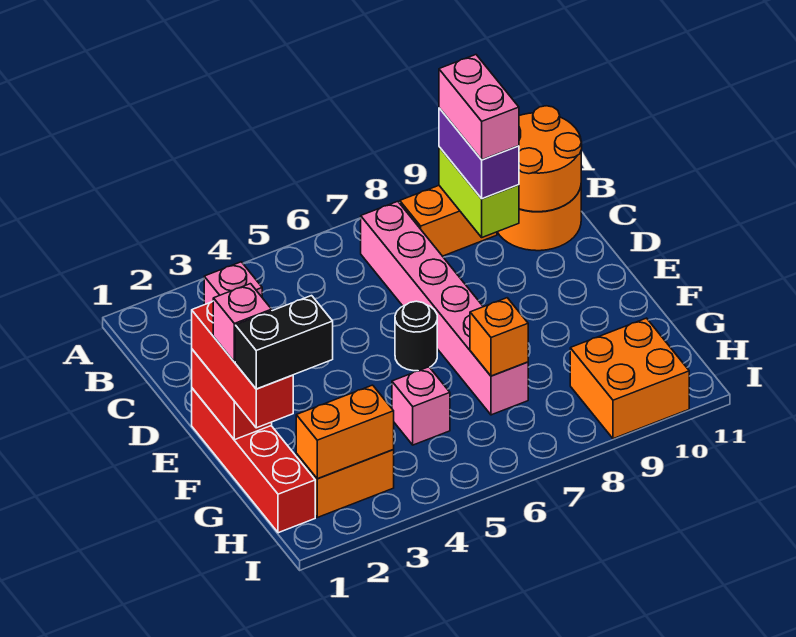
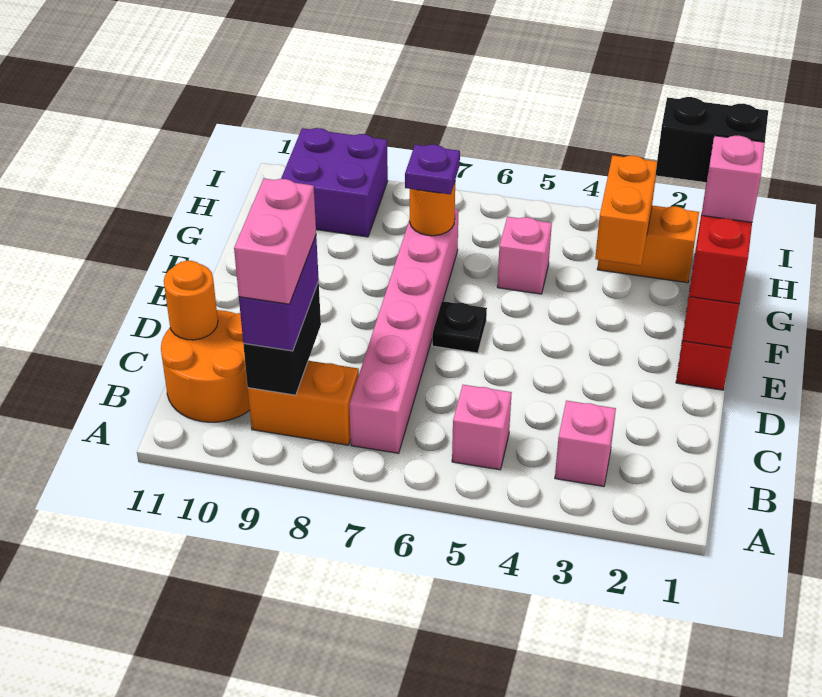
none -> pink brick B5 level 1
lime brick B9:C9 level 2 -> black brick B9:C9 level 2
orange round brick B10:C11 level 2 -> orange round brick C11 level 2
black round brick E6 level 1 -> black plate E6 level 1
orange brick G7 level 2 -> orange round brick G7 level 2
none -> purple plate G7 level 3
orange brick H2:H3 level 2 -> orange brick G3:H3 level 2
orange brick H9:I10 level 1 -> purple brick H9:I10 level 1

